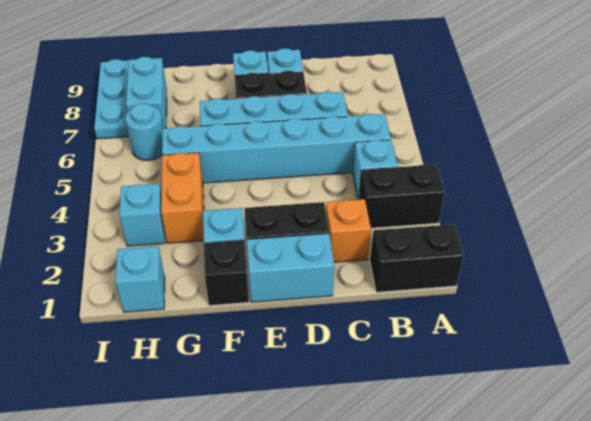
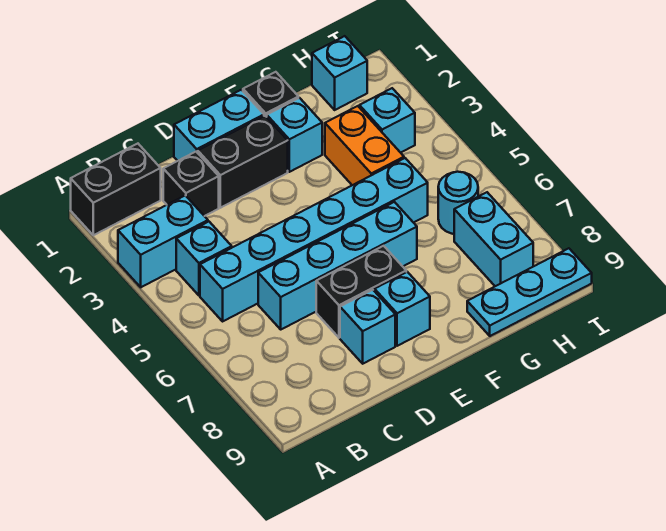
black brick A3:B3 level 1 -> cyan brick A3:B3 level 1
orange brick C2 level 1 -> black brick C2 level 1
cyan plate I7:I9 level 1 -> cyan plate G9:I9 level 1

